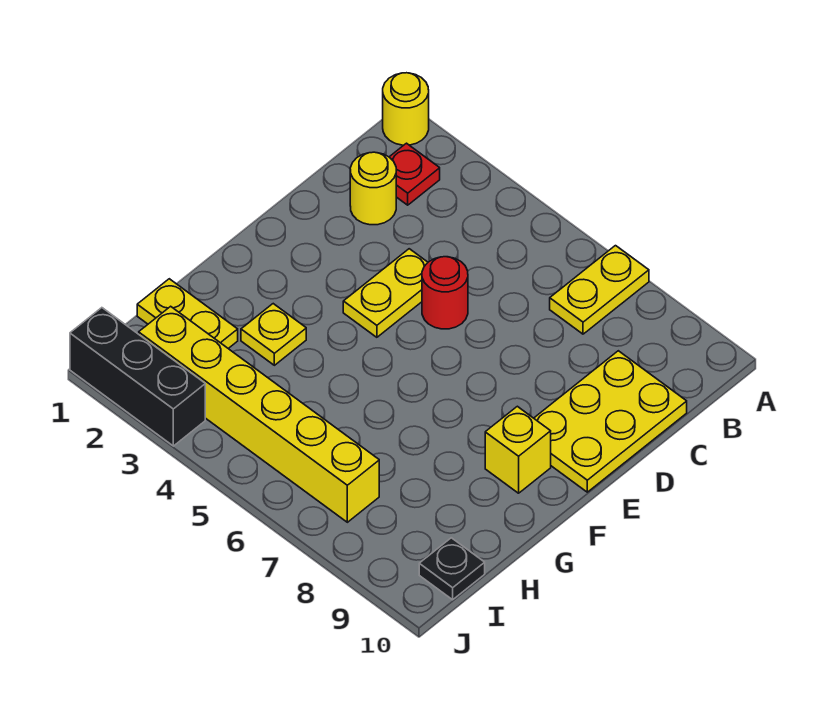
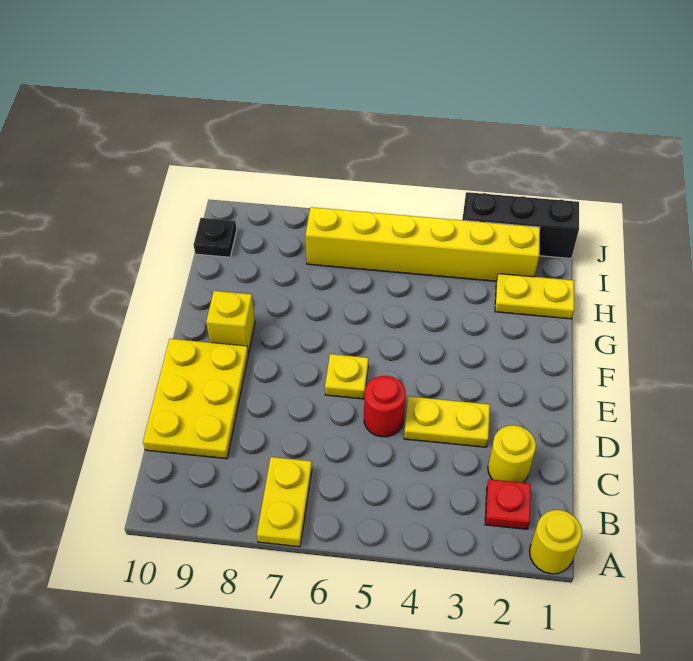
yellow plate D4:E4 level 1 -> yellow plate D3:D4 level 1
yellow plate G3 level 1 -> yellow plate E6 level 1

